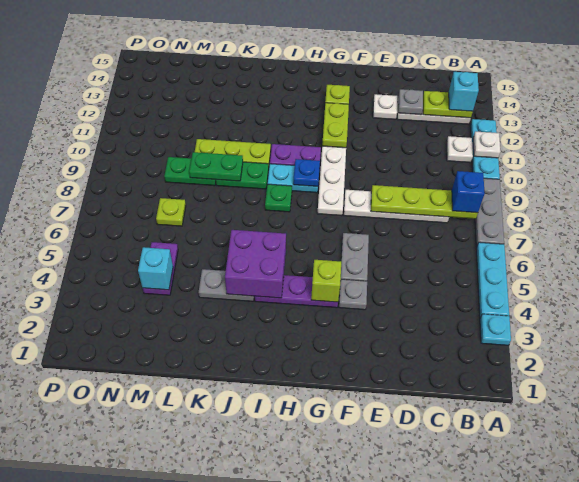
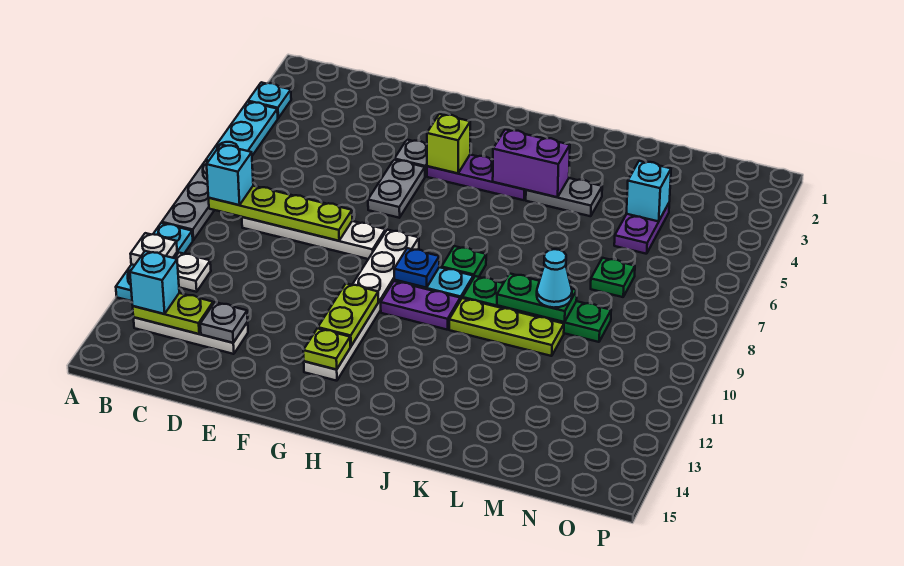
blue brick B8 level 3 -> cyan brick B8 level 3
white plate E13 level 1 -> none
purple brick I4:J5 level 2 -> purple brick I4:J4 level 2
none -> cyan cone L9 level 3
lime plate M7 level 1 -> green plate M7 level 1

